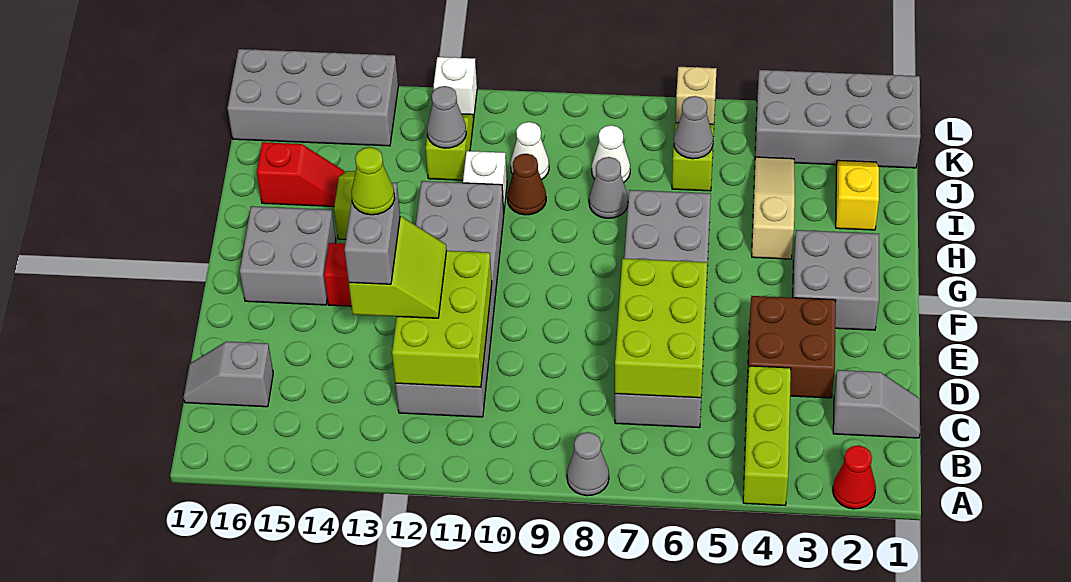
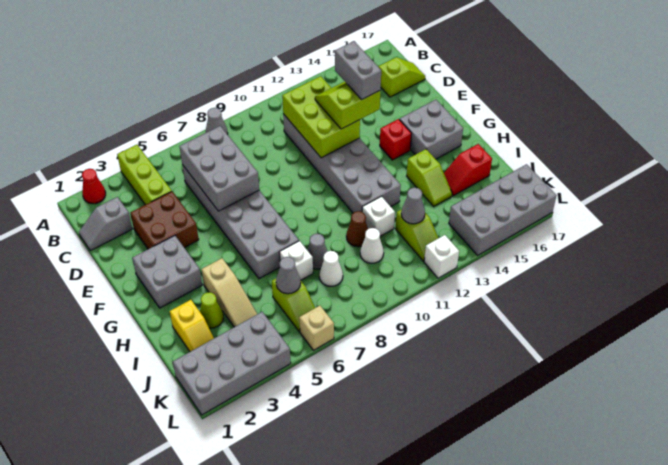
lime brick C6:E7 level 2 -> grey brick C6:E7 level 2
grey slope C16:C17 level 1 top 16 -> lime slope C16:C17 level 1 top 16
lime slope D12:E13 level 3 top 13 -> lime slope D12:E13 level 3 top E
lime cone E13 level 5 -> lime cone I3 level 1
none -> white brick I7 level 1

